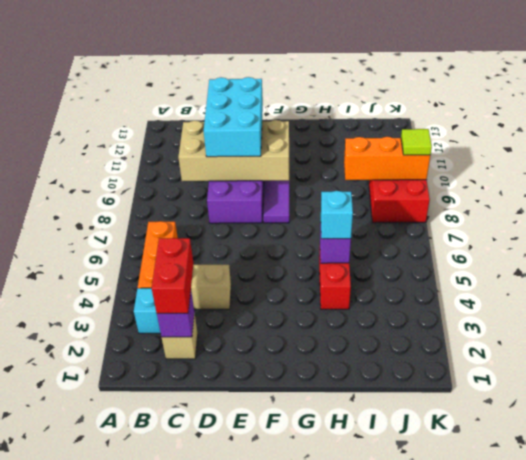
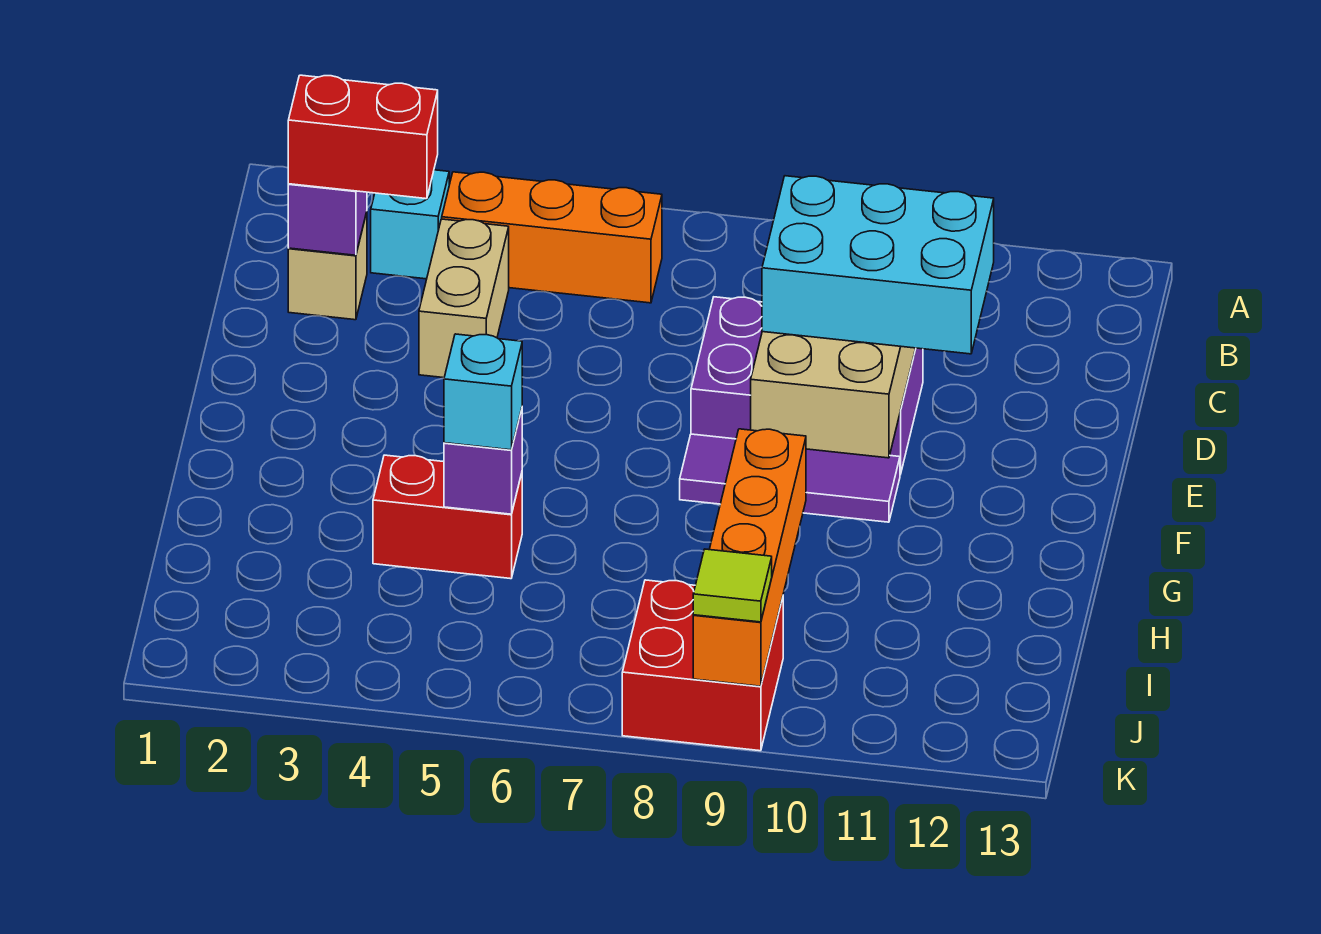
orange brick I9:K9 level 2 -> orange brick H9:K9 level 2

